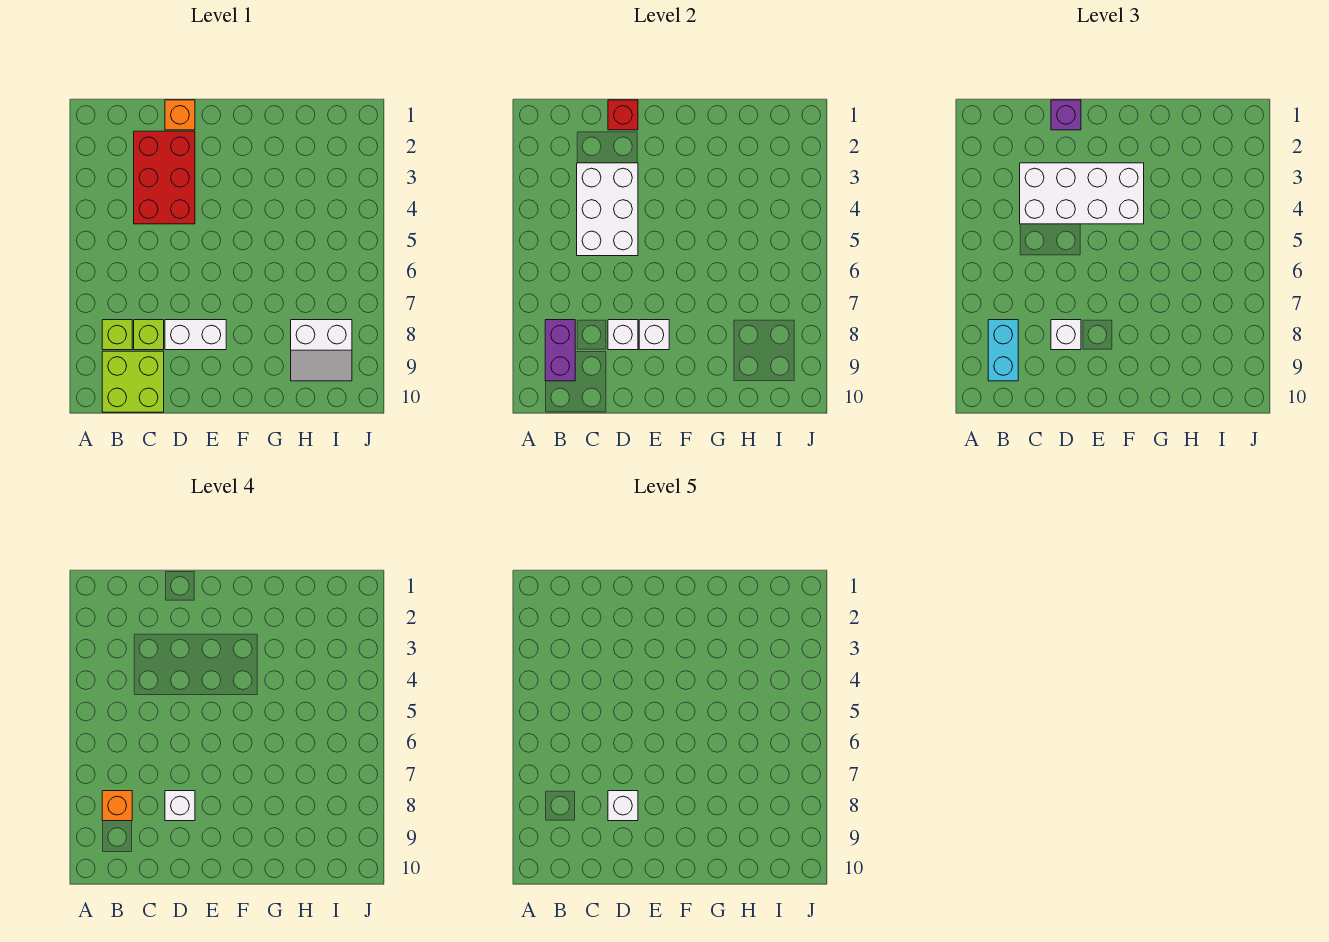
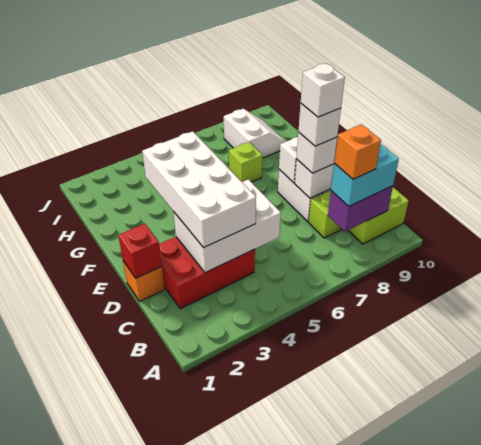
lime brick B8 level 1 -> lime brick G7 level 1
purple brick D1 level 3 -> none

